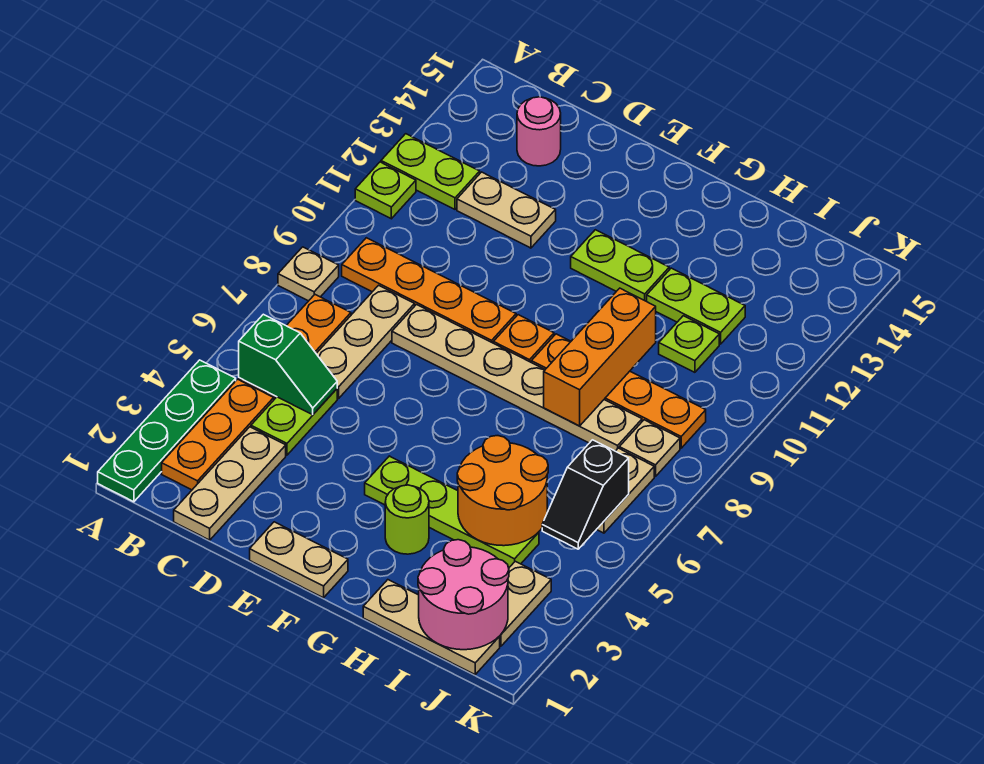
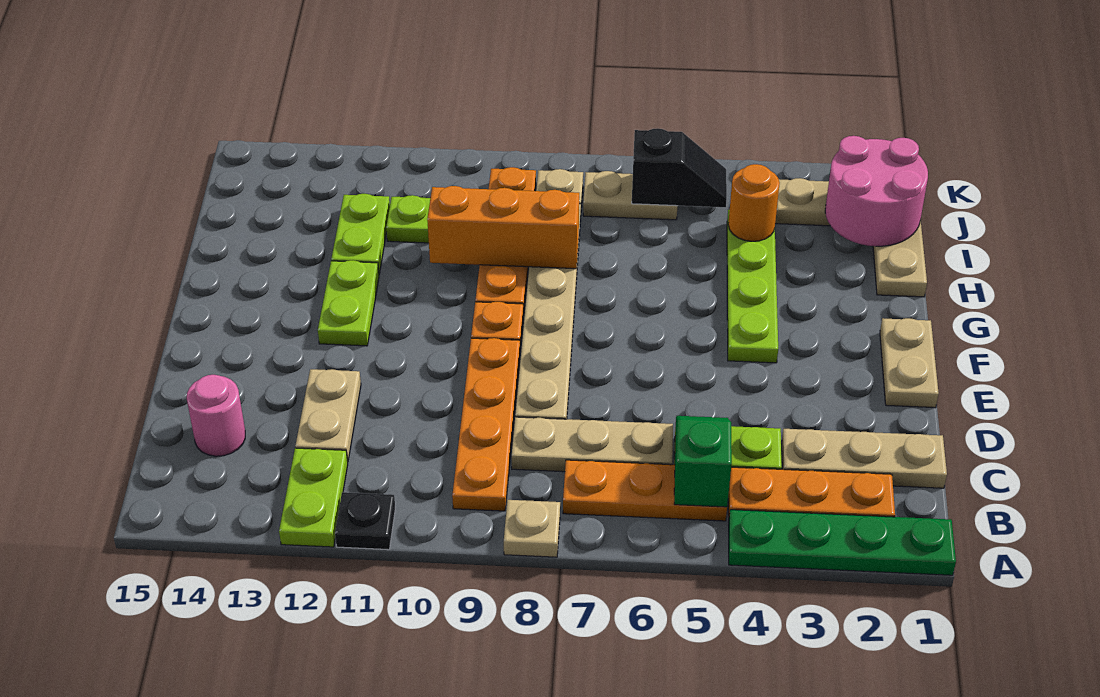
lime plate A11 level 1 -> black plate A11 level 1
lime round brick G3 level 1 -> none
orange round brick H4:I5 level 2 -> orange round brick I4 level 2

